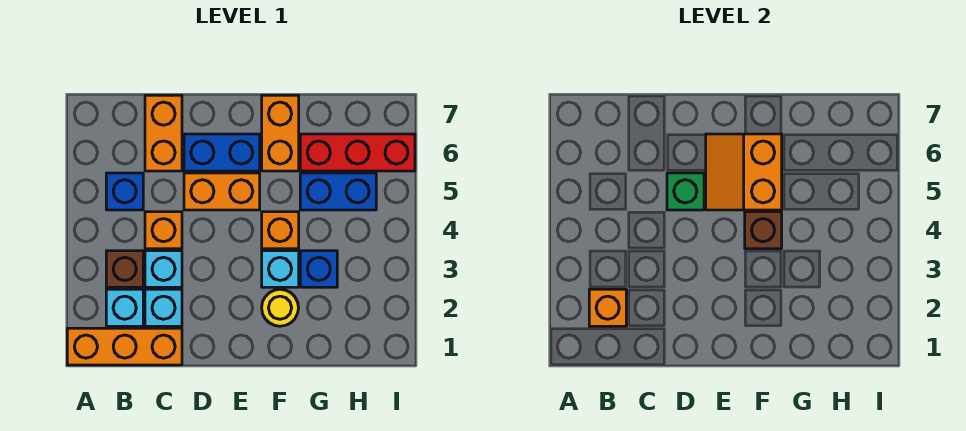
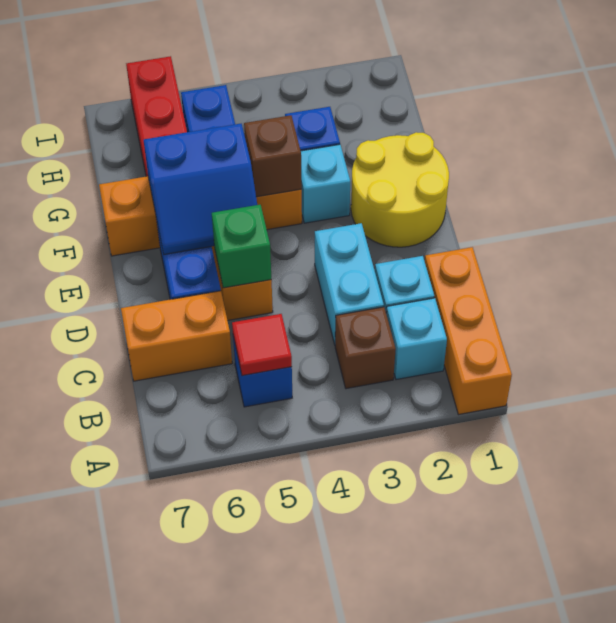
orange brick B2 level 2 -> none
none -> red tile B5 level 2
cyan brick C3 level 1 -> cyan brick C3:D3 level 1
orange brick C4 level 1 -> none
orange slope E5:F6 level 2 top F -> blue slope E5:F6 level 2 top F
yellow round brick F2 level 1 -> yellow round brick E1:F2 level 1

